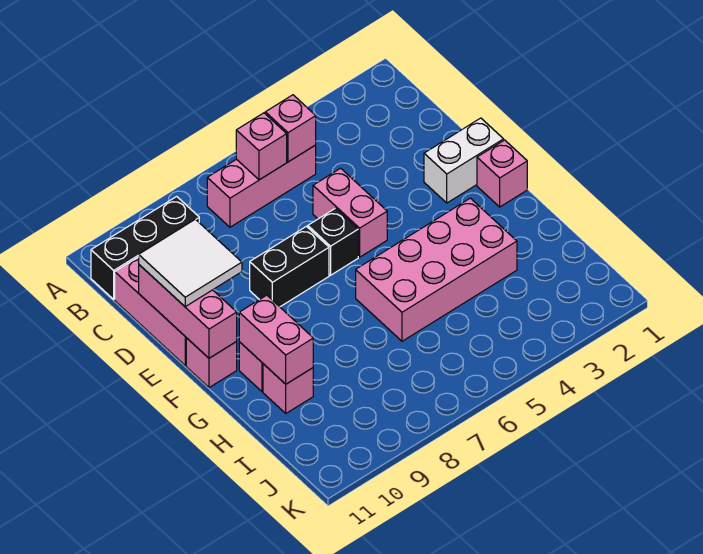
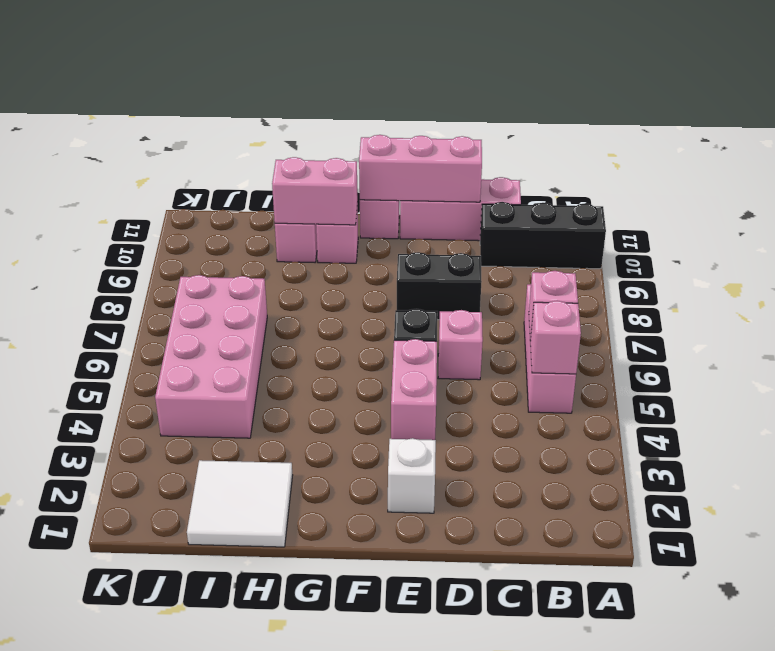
black brick B9:B11 level 1 -> black brick A10:C10 level 1
pink brick D5:E5 level 1 -> pink brick E4:E5 level 1
white tile D10:E11 level 3 -> white tile H1:I2 level 1
white brick E1:E2 level 1 -> white brick E2 level 1
black brick E7:E8 level 1 -> black brick D8:E8 level 1
pink brick F1 level 1 -> pink brick D6 level 1
pink brick G3:H6 level 1 -> pink brick I4:J7 level 1

